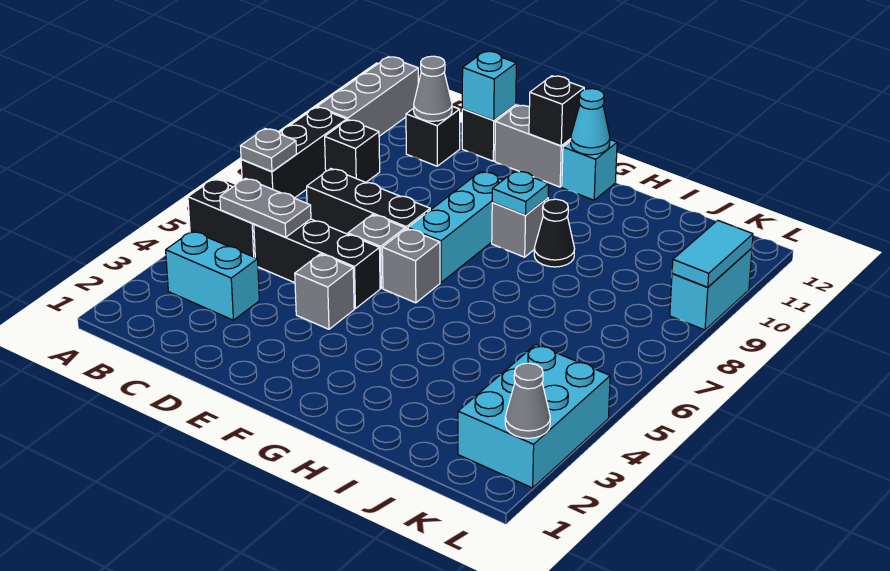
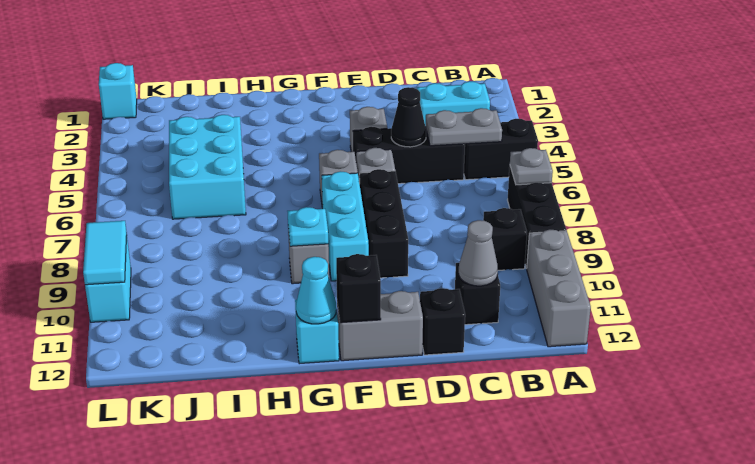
black brick C7:E7 level 1 -> black brick E7:E9 level 1
cyan brick D12 level 2 -> cyan brick L1 level 1
black cone H9 level 1 -> black cone D5 level 2
cyan brick K2:L4 level 1 -> cyan brick I4:J6 level 1
grey cone L2 level 2 -> none

